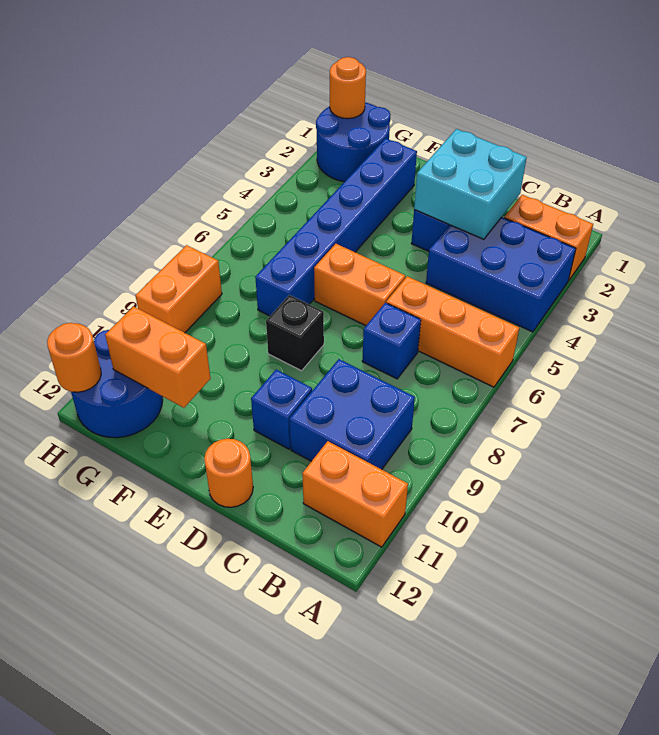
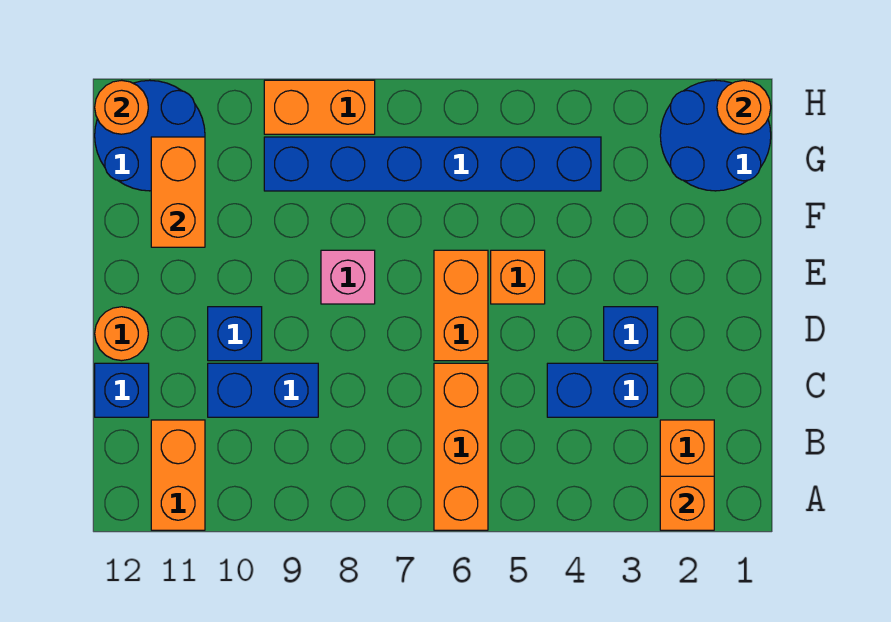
none -> orange brick A2 level 2
blue brick A3:C4 level 1 -> blue brick C3:C4 level 1
blue brick B9:C10 level 1 -> blue brick C9:C10 level 1
cyan brick C2:D3 level 2 -> none
blue brick C7 level 1 -> blue brick C12 level 1
none -> orange brick E5 level 1
black brick E8 level 1 -> pink brick E8 level 1
blue brick F2:F7 level 1 -> blue brick G4:G9 level 1

